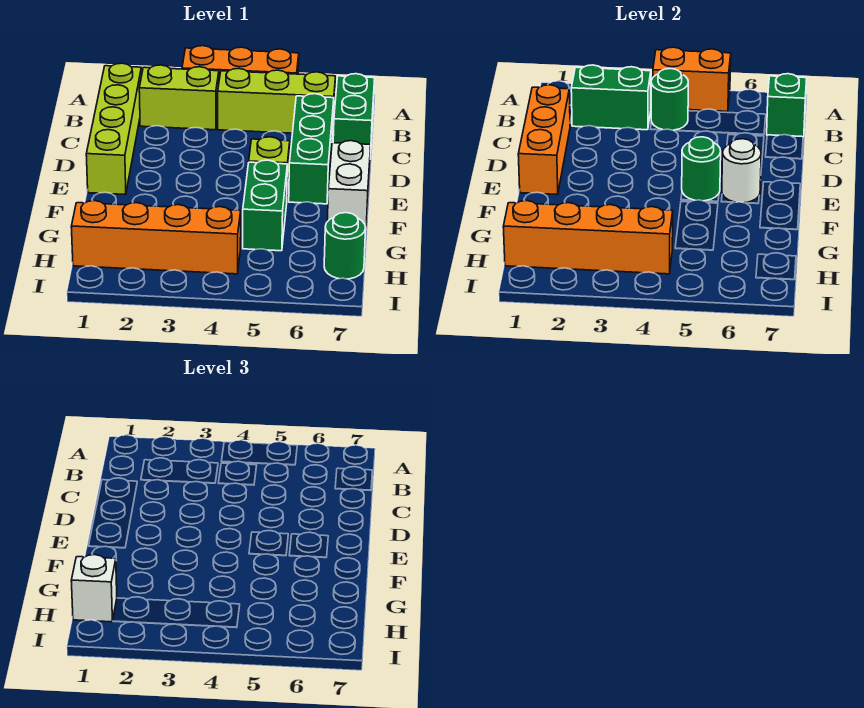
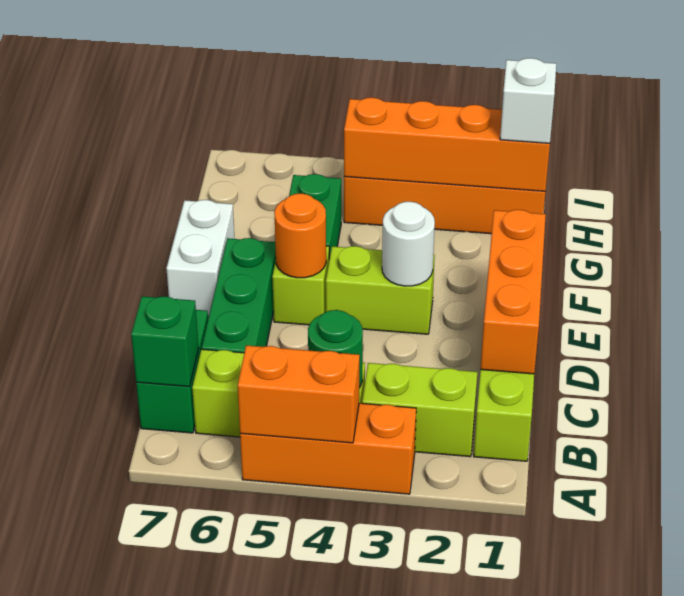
green brick B2:B3 level 2 -> none
none -> lime brick E3:E4 level 1
green round brick E5 level 2 -> orange round brick E5 level 2
white round brick E6 level 2 -> white round brick E3 level 2
green round brick H7 level 1 -> none

